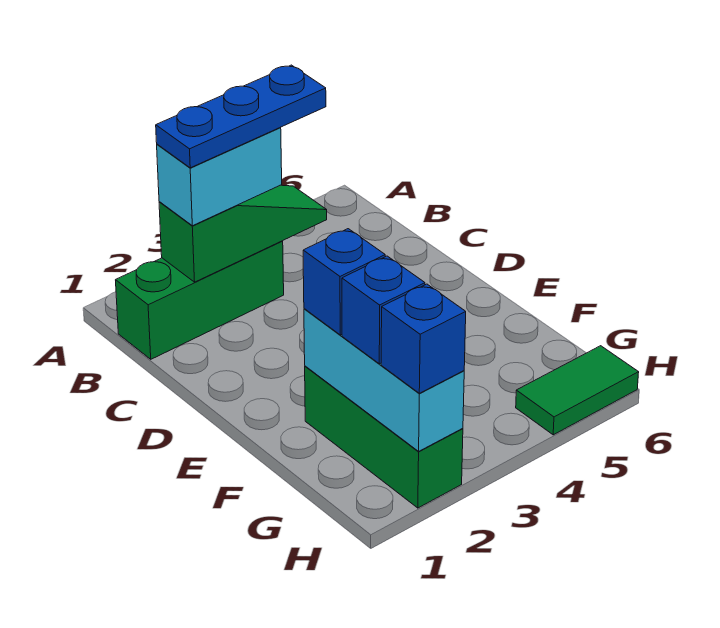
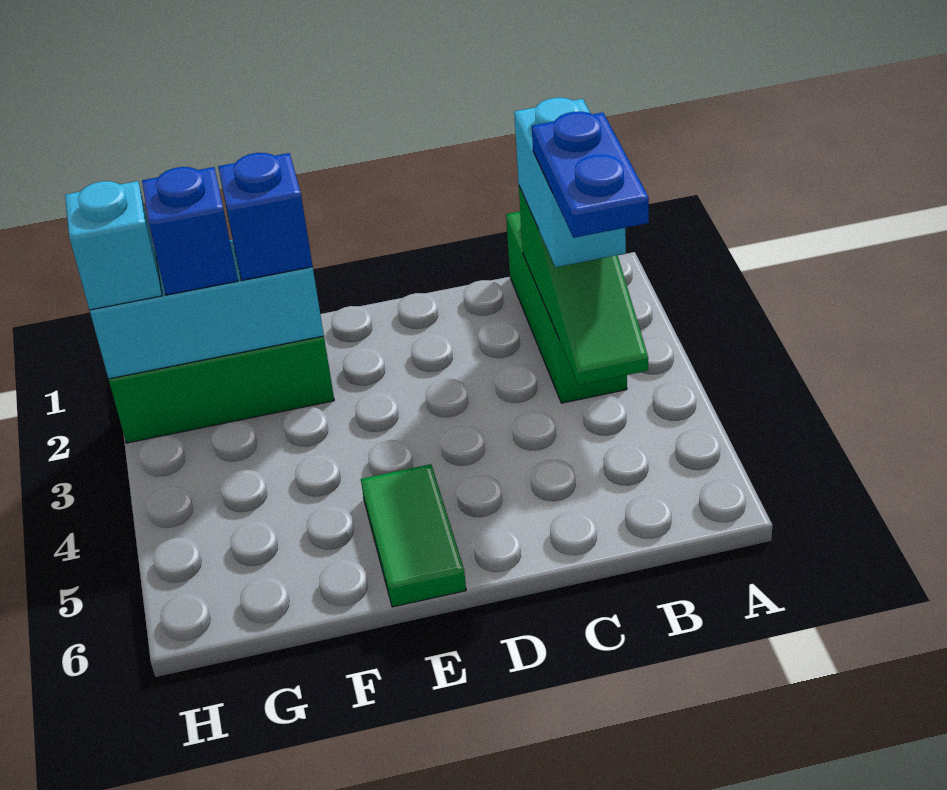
blue plate B2:B4 level 4 -> blue plate B3:B4 level 4
blue brick H2 level 3 -> cyan brick H2 level 3
green tile H5:H6 level 1 -> green tile E5:E6 level 1

